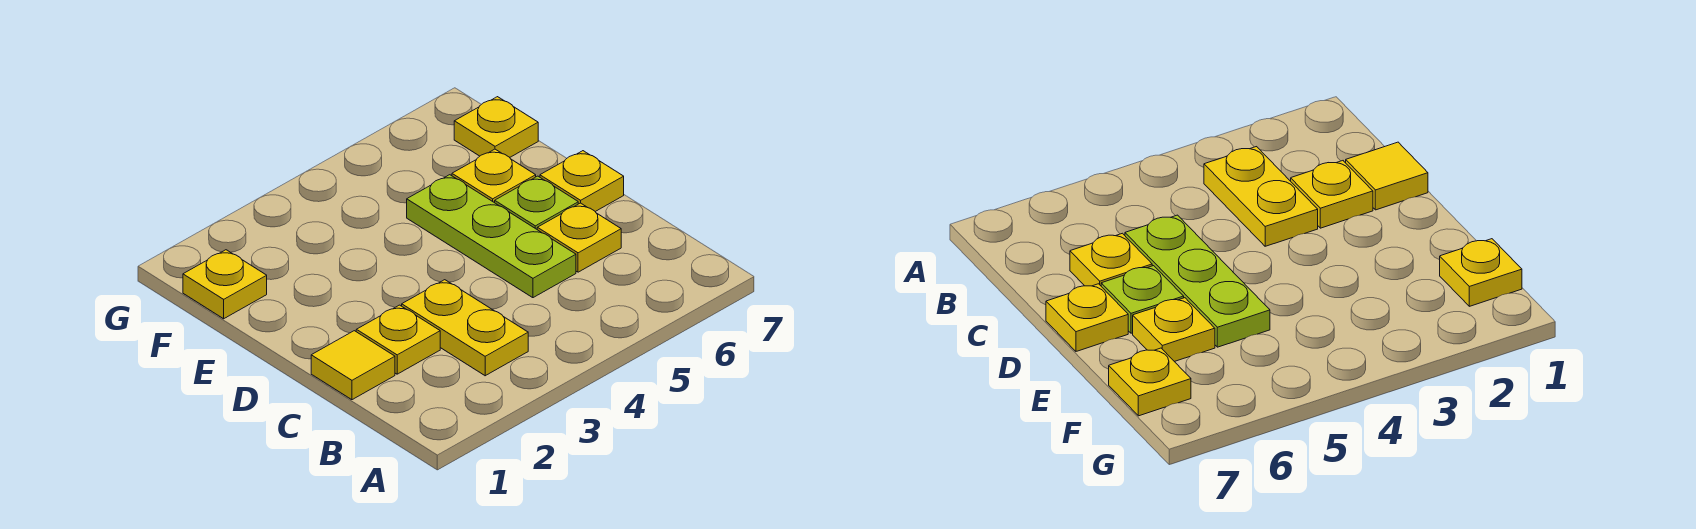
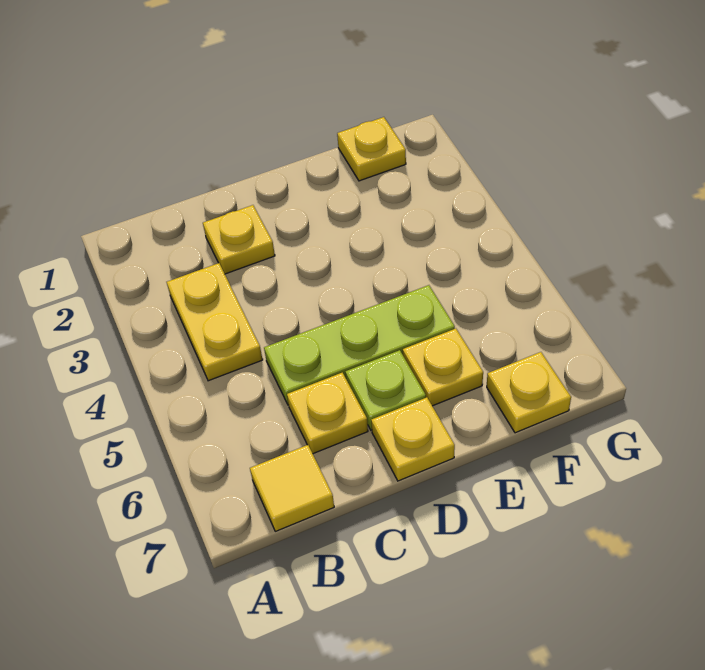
yellow plate B3:C3 level 1 -> yellow plate B3:B4 level 1
yellow tile C1 level 1 -> yellow tile B7 level 1

